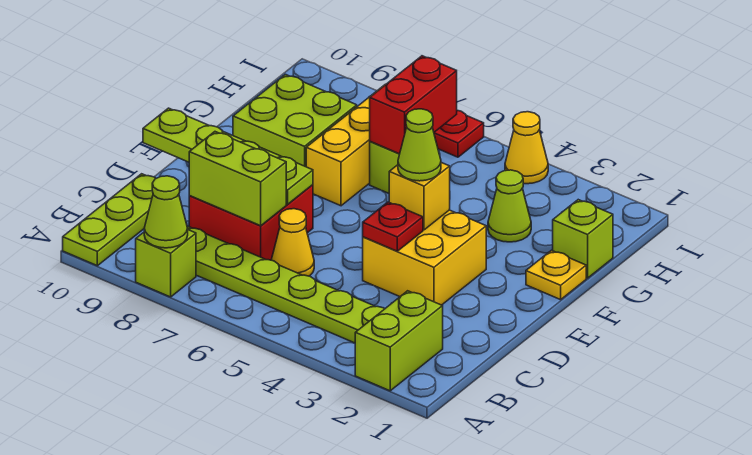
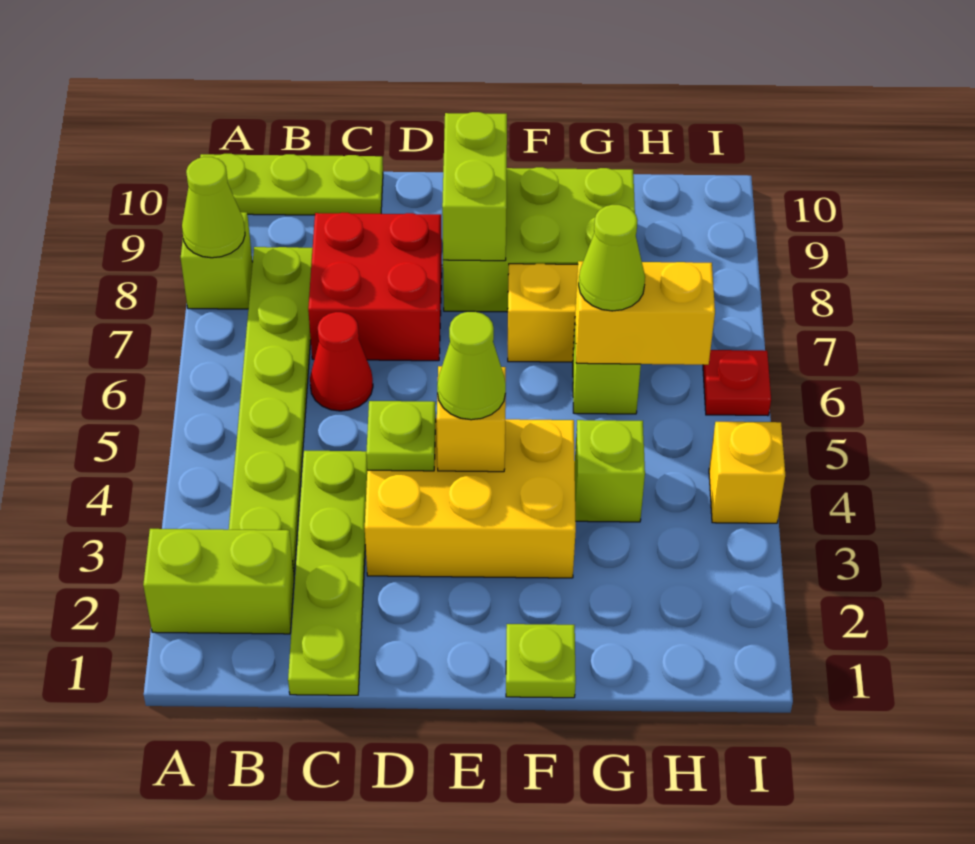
yellow cone C6 level 1 -> red cone C6 level 1
lime brick C7:C8 level 2 -> lime brick E8:E9 level 2
yellow brick D3:E4 level 1 -> yellow brick D3:F4 level 1
red plate D4 level 2 -> lime plate D4 level 2
lime plate D7:D10 level 2 -> lime plate C1:C4 level 1
yellow plate F1 level 1 -> lime plate F1 level 1
lime brick F8:G9 level 1 -> lime brick E8:G9 level 1
lime brick G1 level 1 -> lime brick G4 level 1
lime cone G3 level 1 -> lime cone G6 level 3
red brick G6:H6 level 2 -> yellow brick G6:H6 level 2
yellow cone I4 level 1 -> yellow brick I4 level 1

